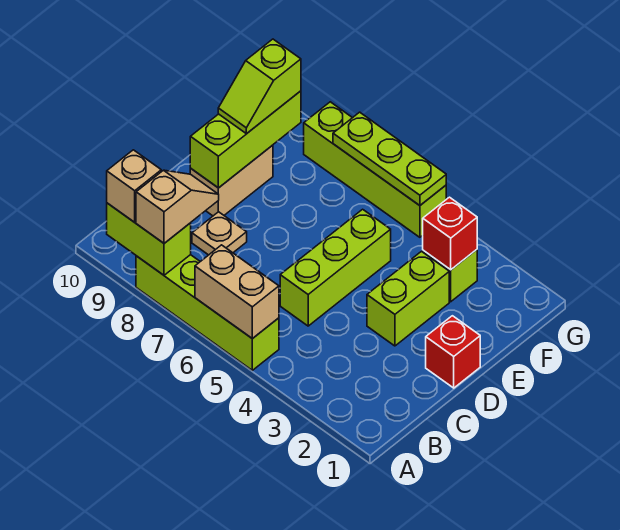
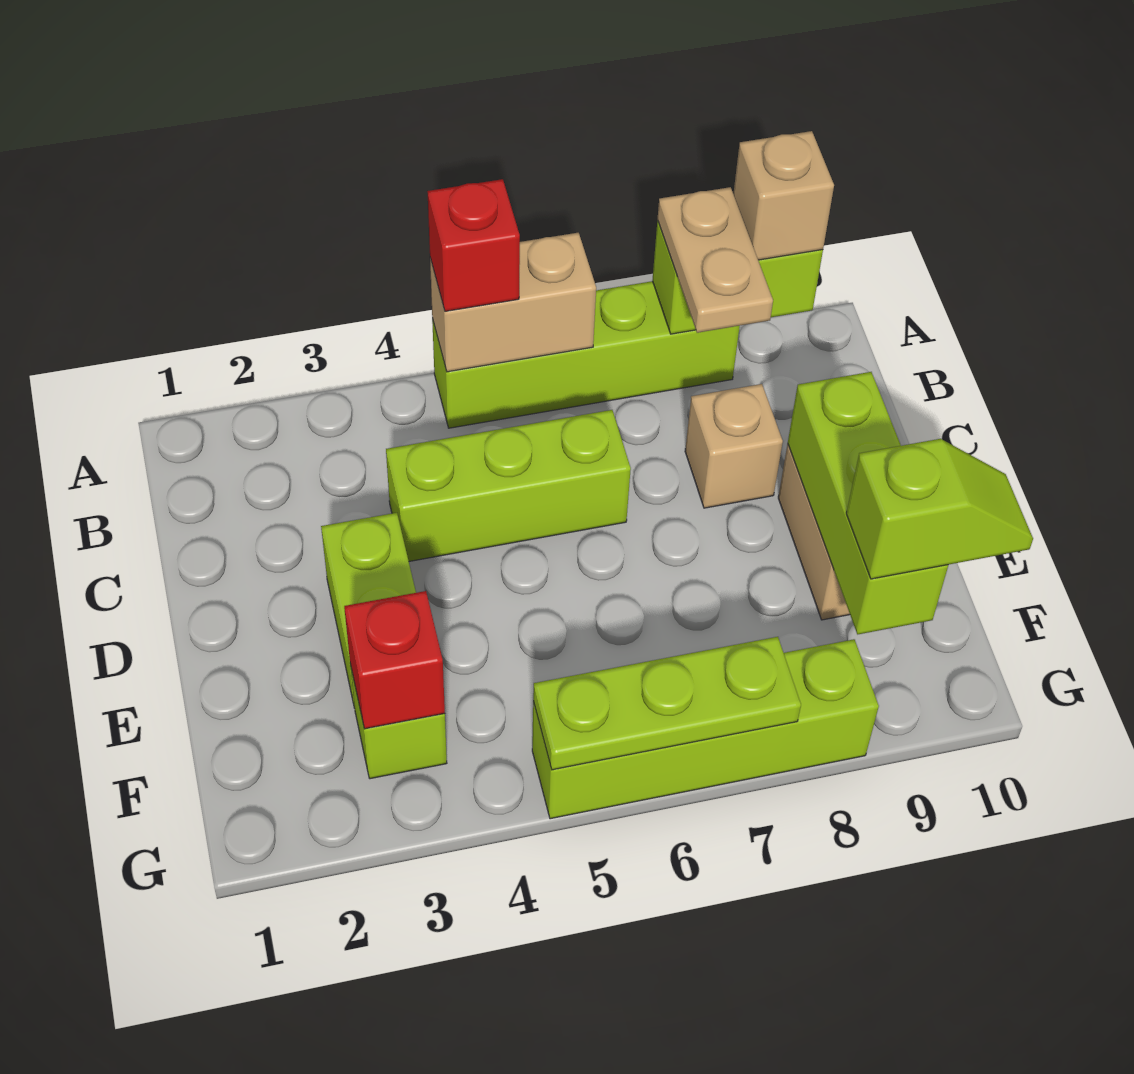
tan slope A8:B8 level 3 top A -> tan plate A8:B8 level 3
lime brick C5:E5 level 1 -> lime brick C4:C6 level 1
tan plate C8 level 1 -> tan brick C8 level 1
red brick D1 level 1 -> red brick A5 level 3
lime slope E9:F9 level 3 top F -> lime slope F9:F10 level 3 top 9

